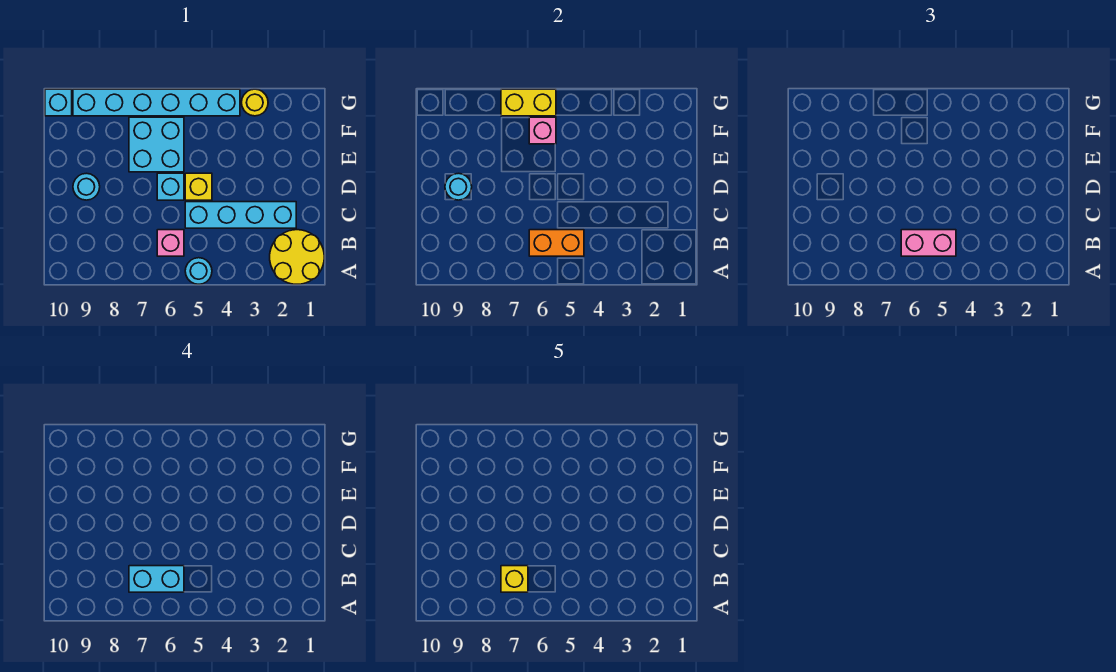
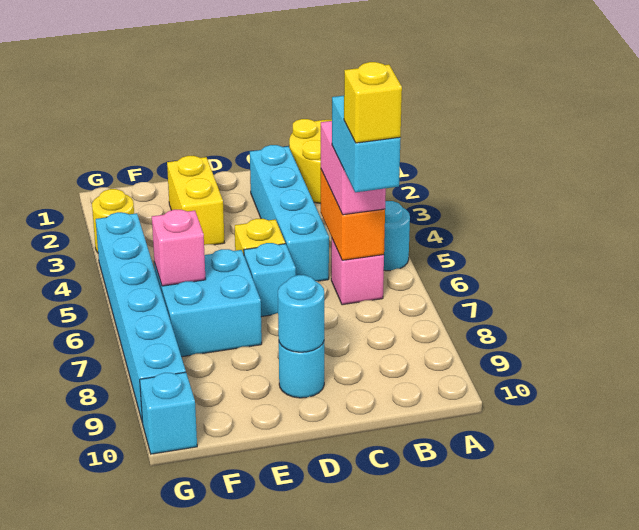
yellow brick G6:G7 level 2 -> yellow brick E2:E3 level 1

